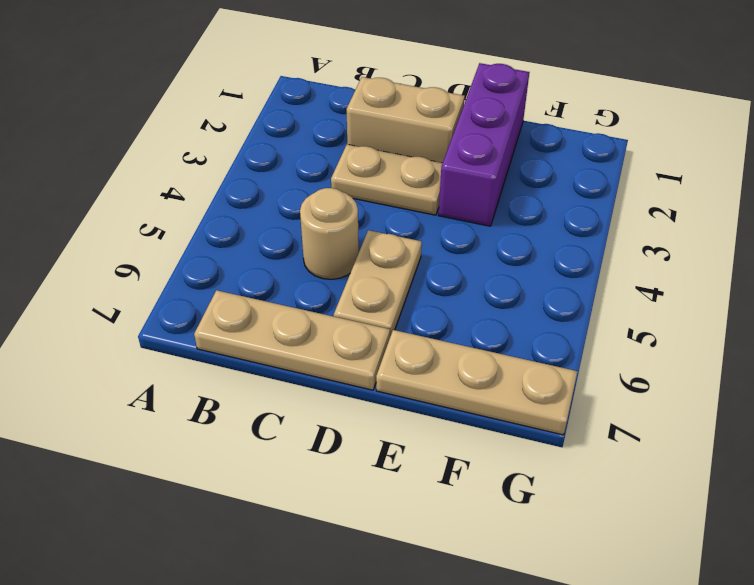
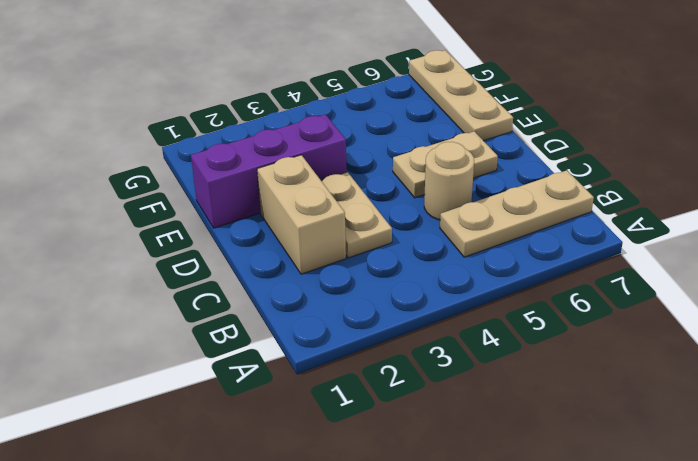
tan plate B7:D7 level 1 -> tan plate B5:B7 level 1

